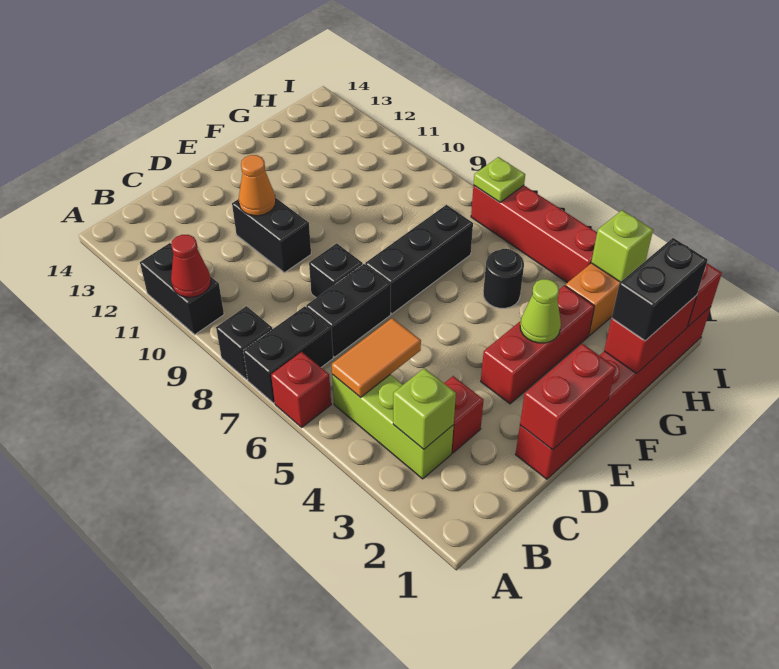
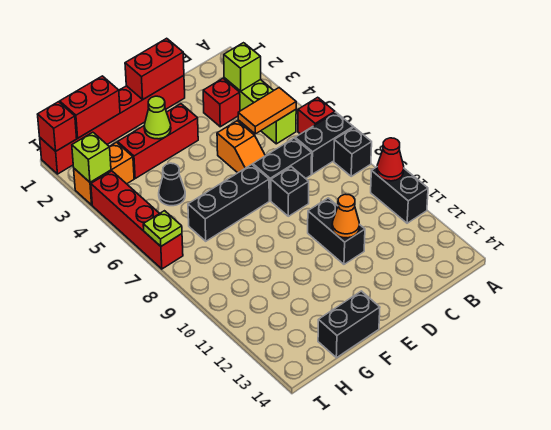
none -> orange slope D5:D6 level 1 top 5
black brick G1:H1 level 3 -> black brick F14:G14 level 1
black round brick G5 level 1 -> black cone G5 level 1

